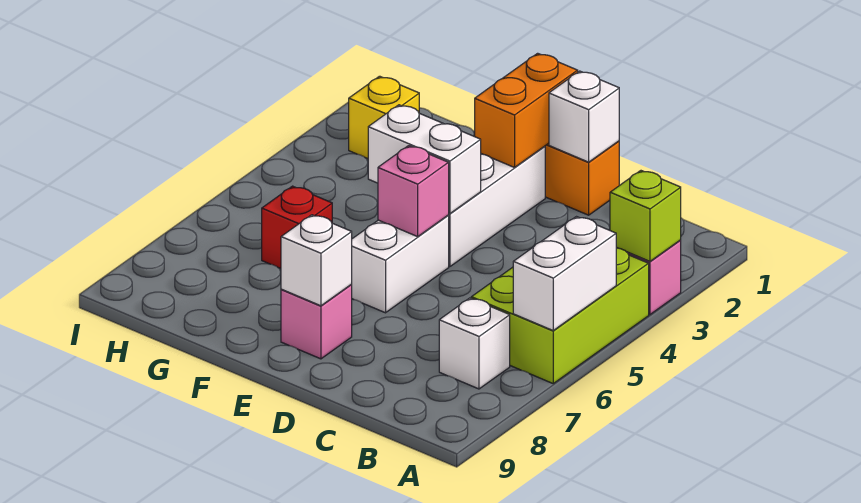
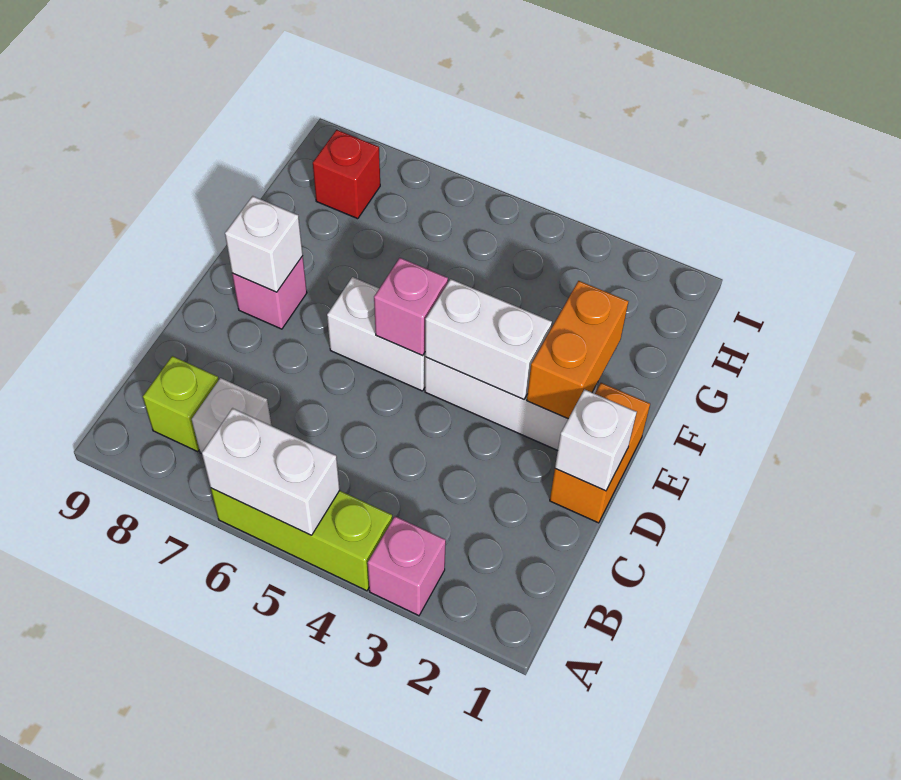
lime brick A3 level 2 -> lime brick B8 level 1
lime brick A4:B6 level 1 -> lime brick A4:A6 level 1
orange brick E1:E2 level 2 -> orange brick E2:F2 level 2
white brick E4:F4 level 2 -> white brick E3:E4 level 2
red brick G6 level 1 -> red brick H8 level 1
yellow brick H2 level 1 -> none

